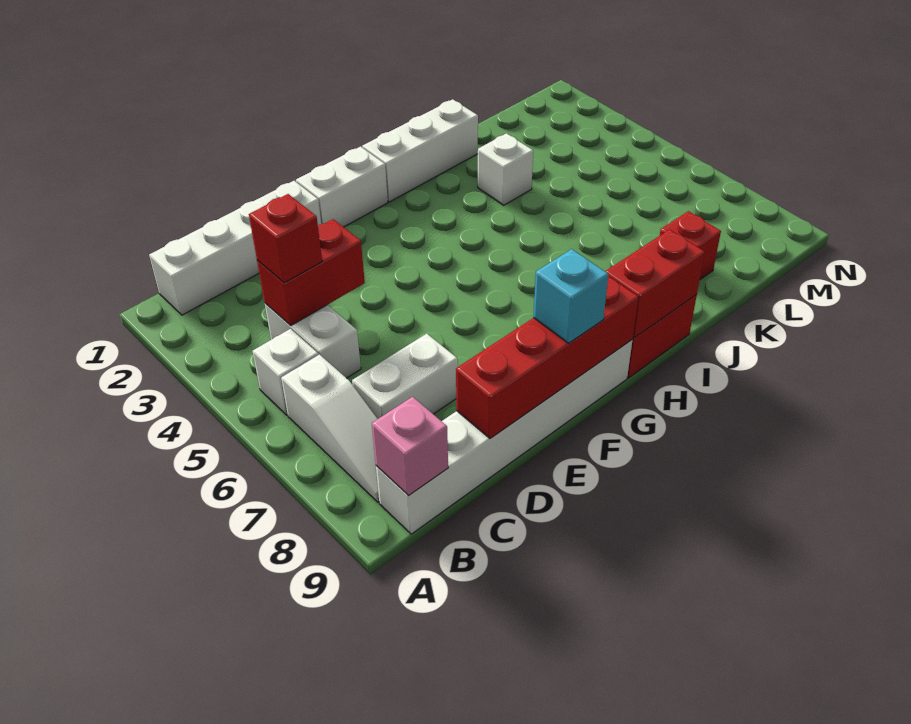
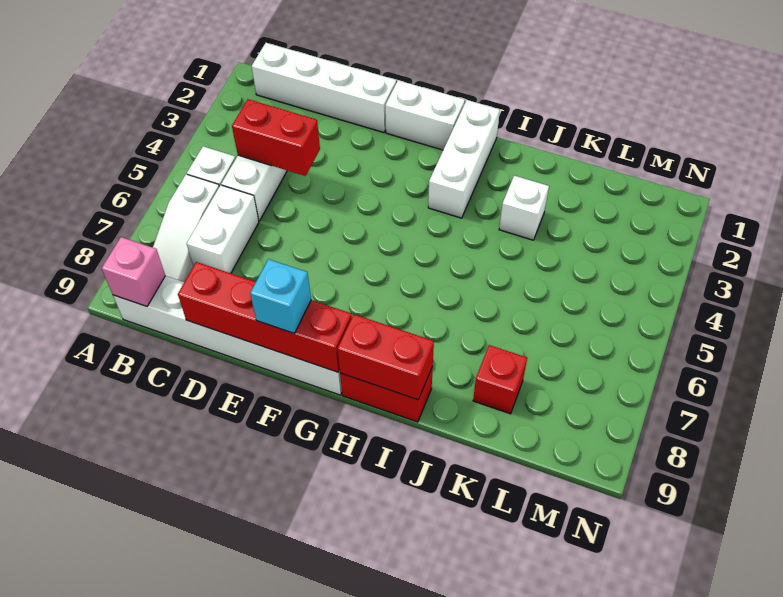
red brick C4 level 3 -> none
white brick C7:D7 level 1 -> white brick C6:C7 level 1
white brick H1:J1 level 1 -> white brick H1:H3 level 1

